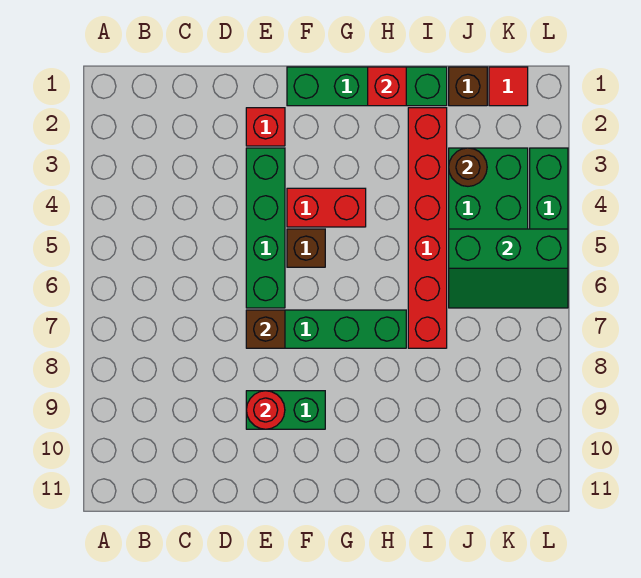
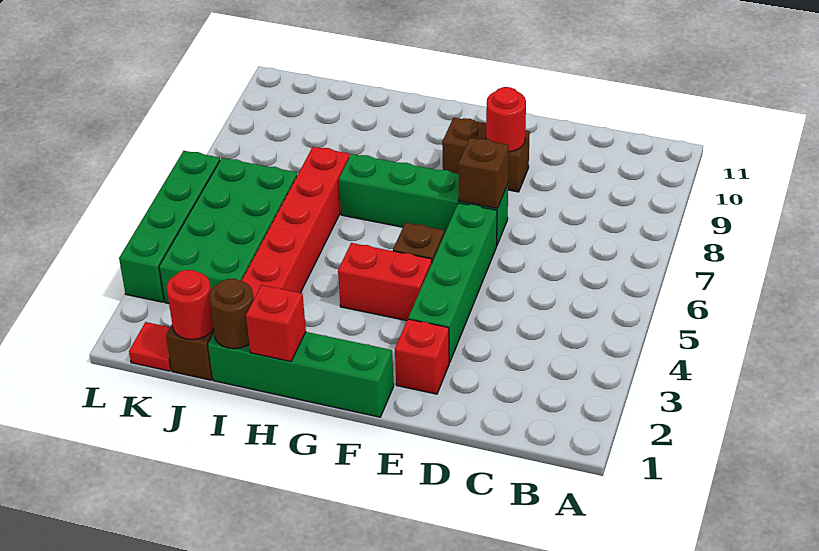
green brick E9:F9 level 1 -> brown brick E9:F9 level 1
none -> red round brick J1 level 2
brown round brick J3 level 2 -> brown round brick I1 level 2
green slope J5:L6 level 2 top 5 -> none

